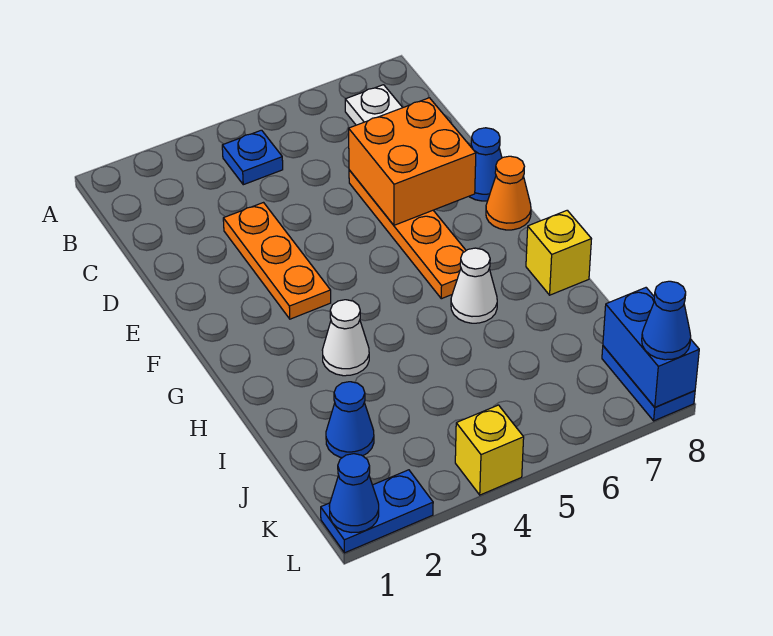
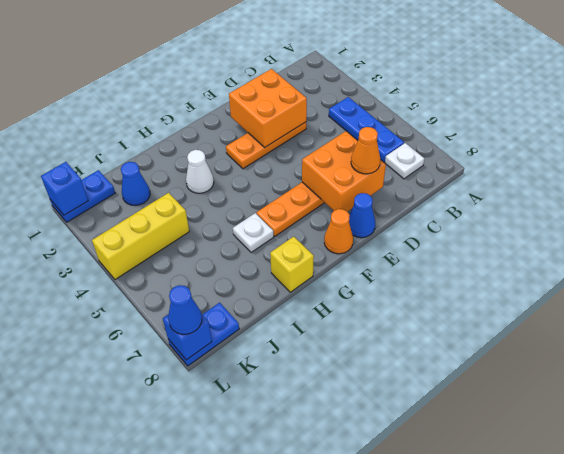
blue plate B4 level 1 -> blue plate B4:B6 level 1
none -> orange brick D2:E3 level 2
none -> orange cone D7 level 3
white cone H6 level 1 -> white plate H6 level 1
blue brick K8:L8 level 2 -> blue brick L8 level 2
blue plate L1:L2 level 1 -> blue plate K1:L1 level 1
blue cone L1 level 2 -> blue brick L1 level 2
yellow brick L4 level 1 -> yellow brick J4:L4 level 1

